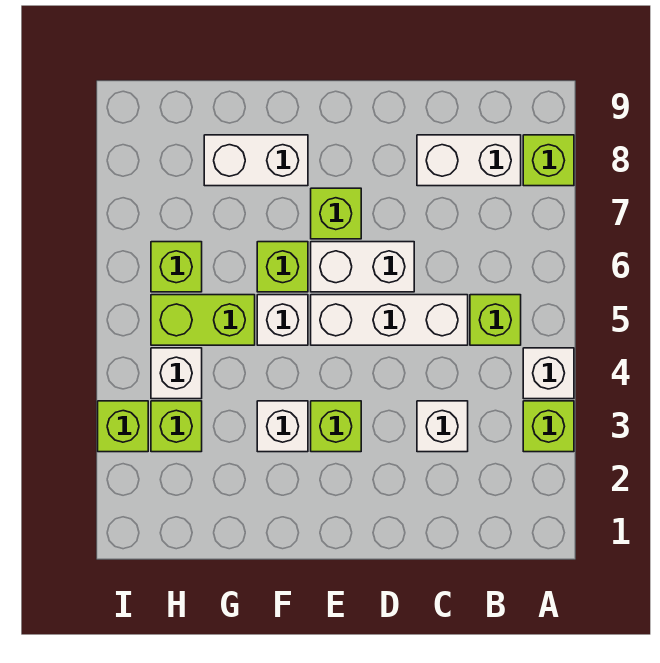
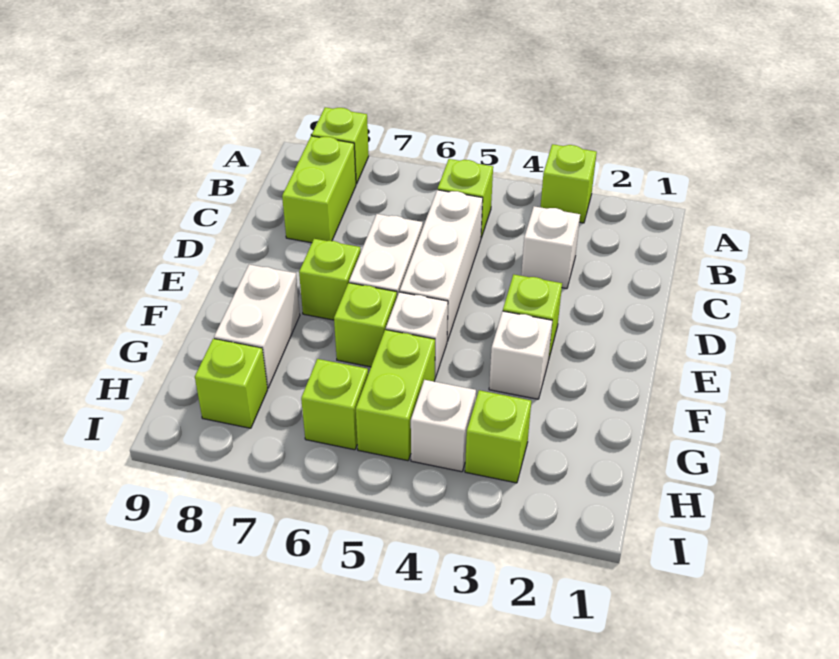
white brick A4 level 1 -> none
white brick B8:C8 level 1 -> lime brick B8:C8 level 1
lime brick I3 level 1 -> lime brick H8 level 1

